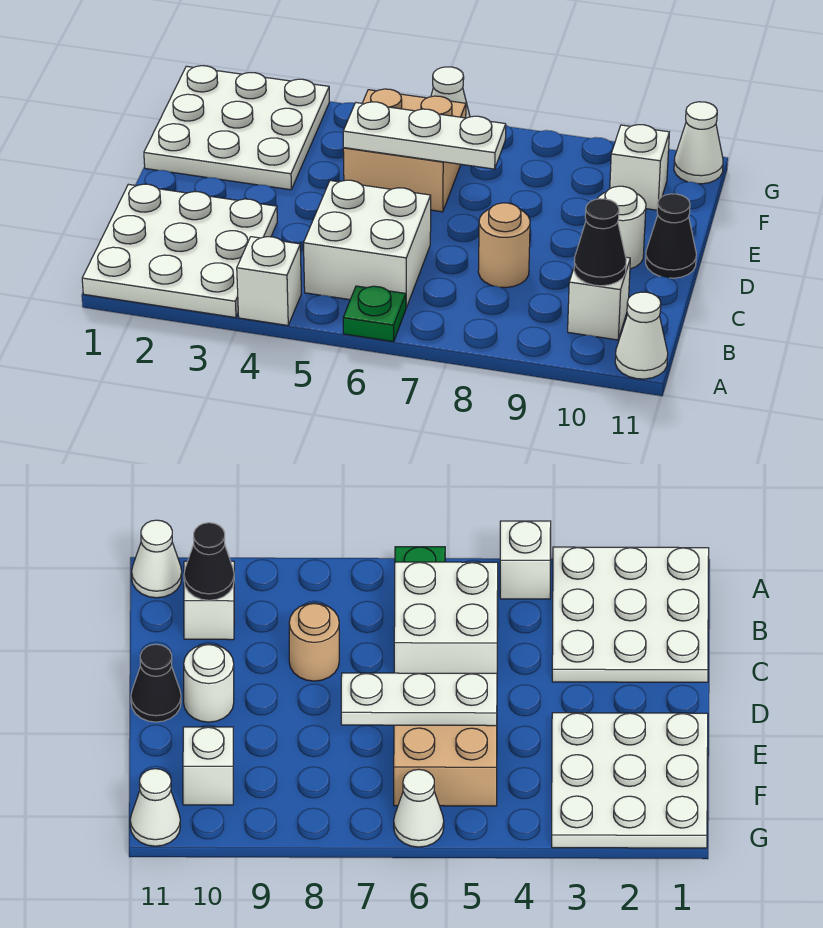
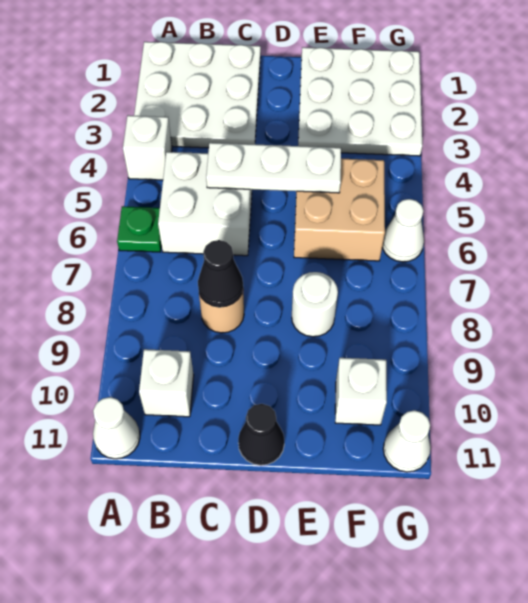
black cone B10 level 2 -> black cone C8 level 2
white round brick D10 level 1 -> white round brick E8 level 1
white plate E5:E7 level 2 -> white plate C5:E5 level 2

